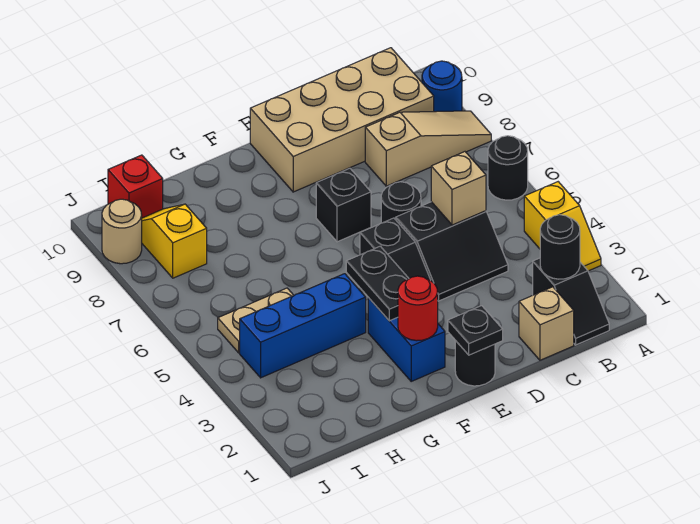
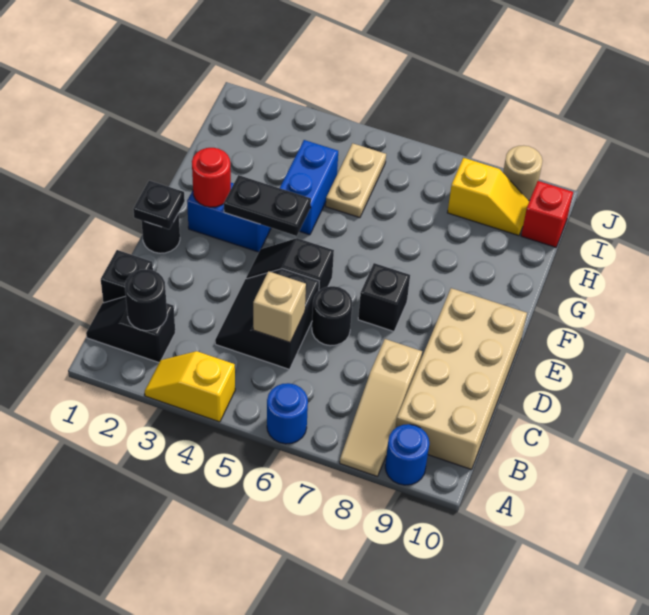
black round brick A6 level 1 -> blue round brick A6 level 1
tan brick C1 level 1 -> black brick C1 level 1
blue brick G4:I4 level 1 -> blue brick G4:H4 level 1

